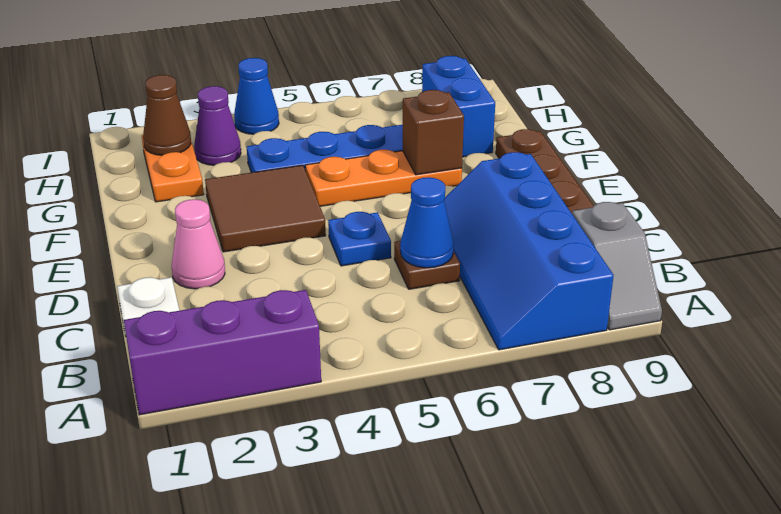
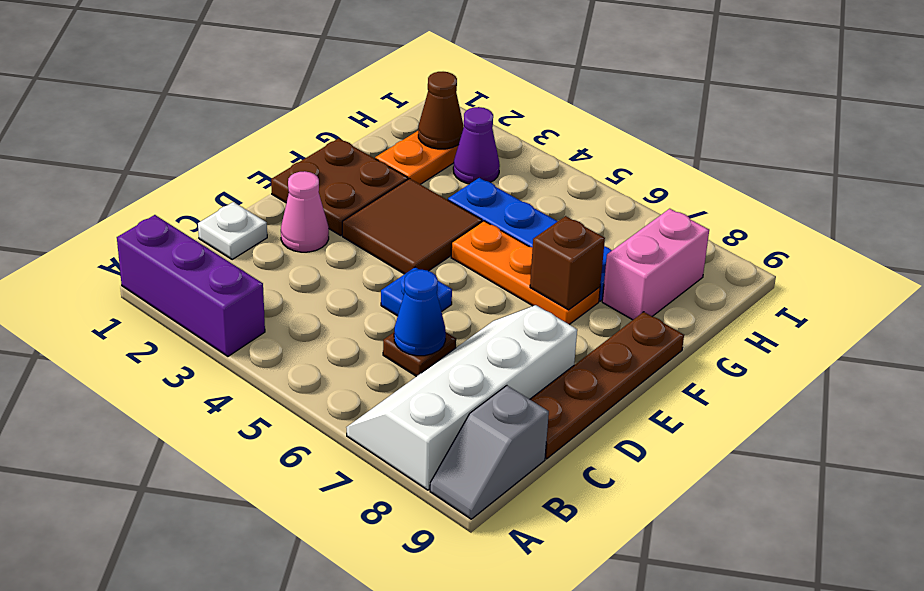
blue slope A7:D8 level 1 top 8 -> white slope A7:D8 level 1 top 8
none -> brown plate E1:F2 level 1
blue brick G8:H8 level 1 -> pink brick G8:H8 level 1
blue cone I4 level 1 -> none

